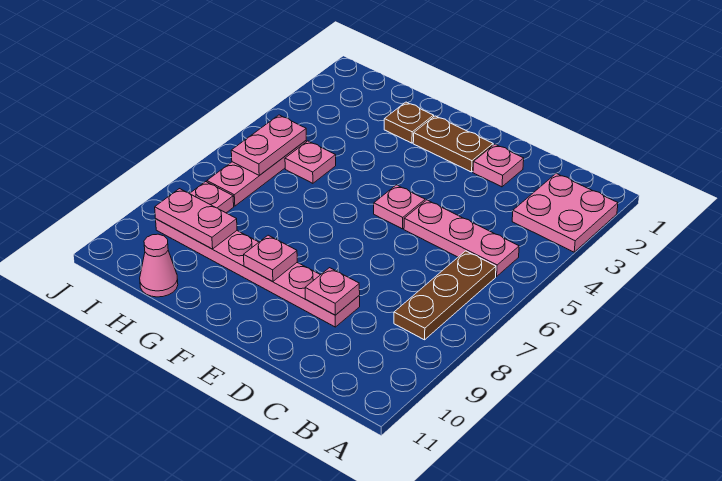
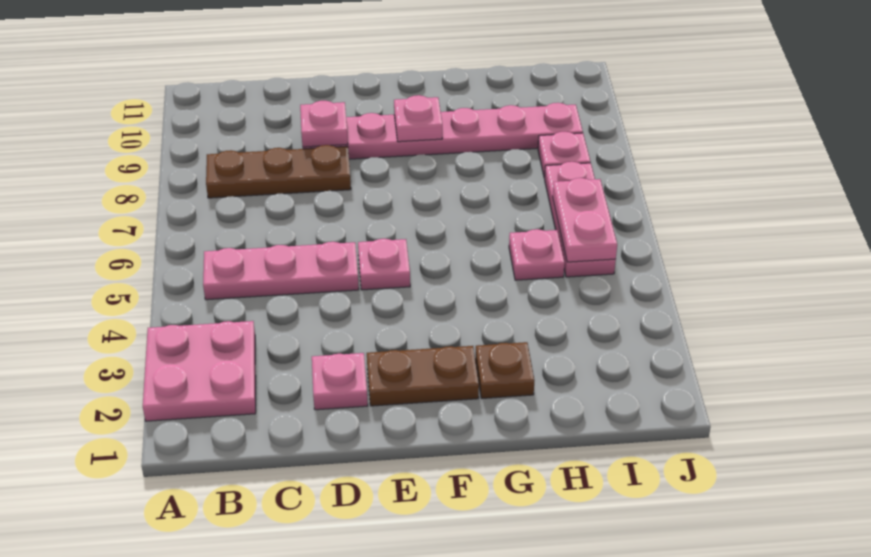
brown plate B6:B8 level 1 -> brown plate B8:D8 level 1
pink plate H9:I9 level 2 -> none
pink cone H11 level 1 -> none

